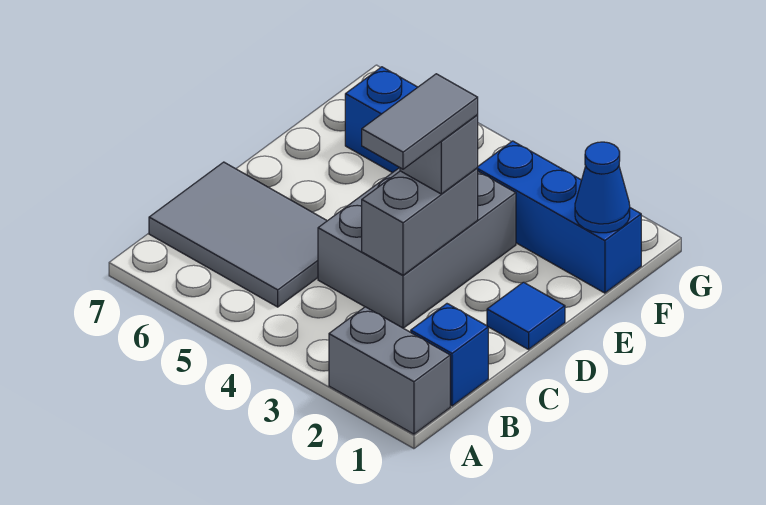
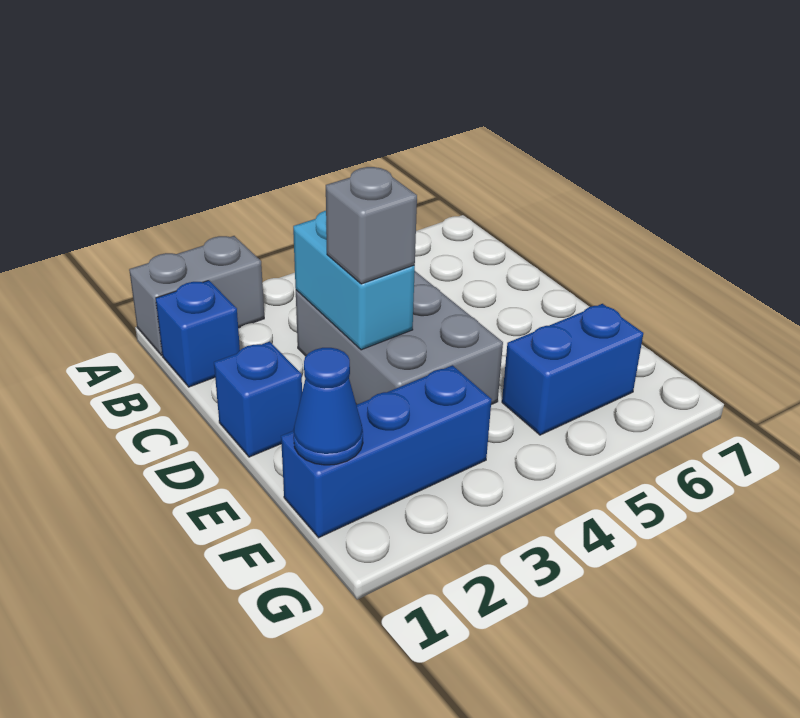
grey tile B5:C7 level 1 -> none
grey brick C3:D3 level 2 -> cyan brick C3:D3 level 2
grey tile C3:D3 level 4 -> none
blue tile D1 level 1 -> blue brick D1 level 1

